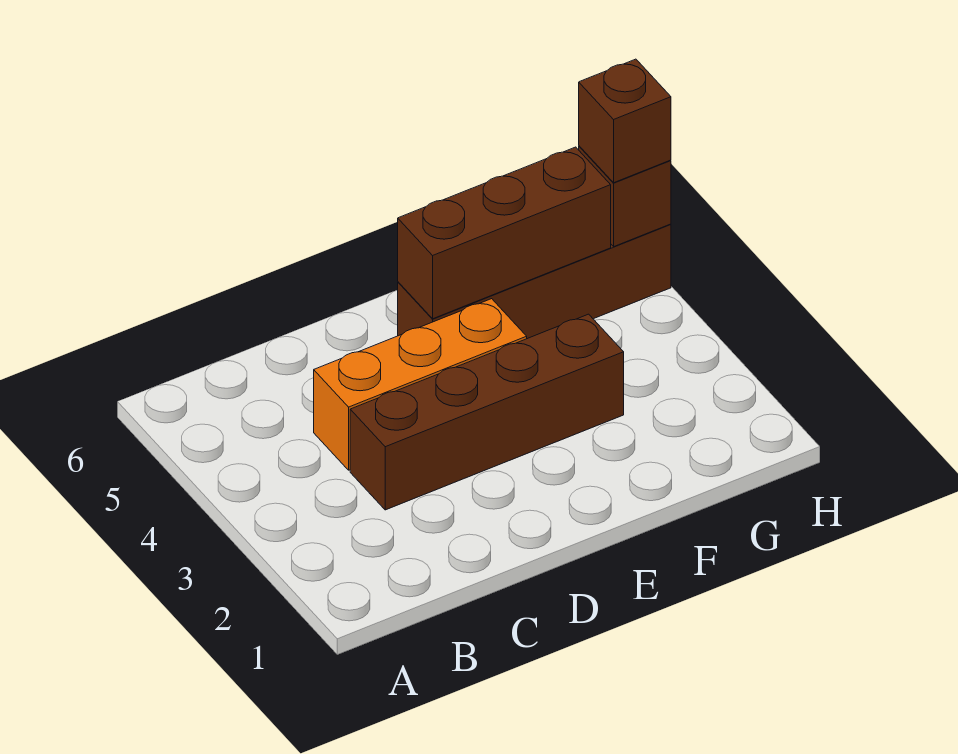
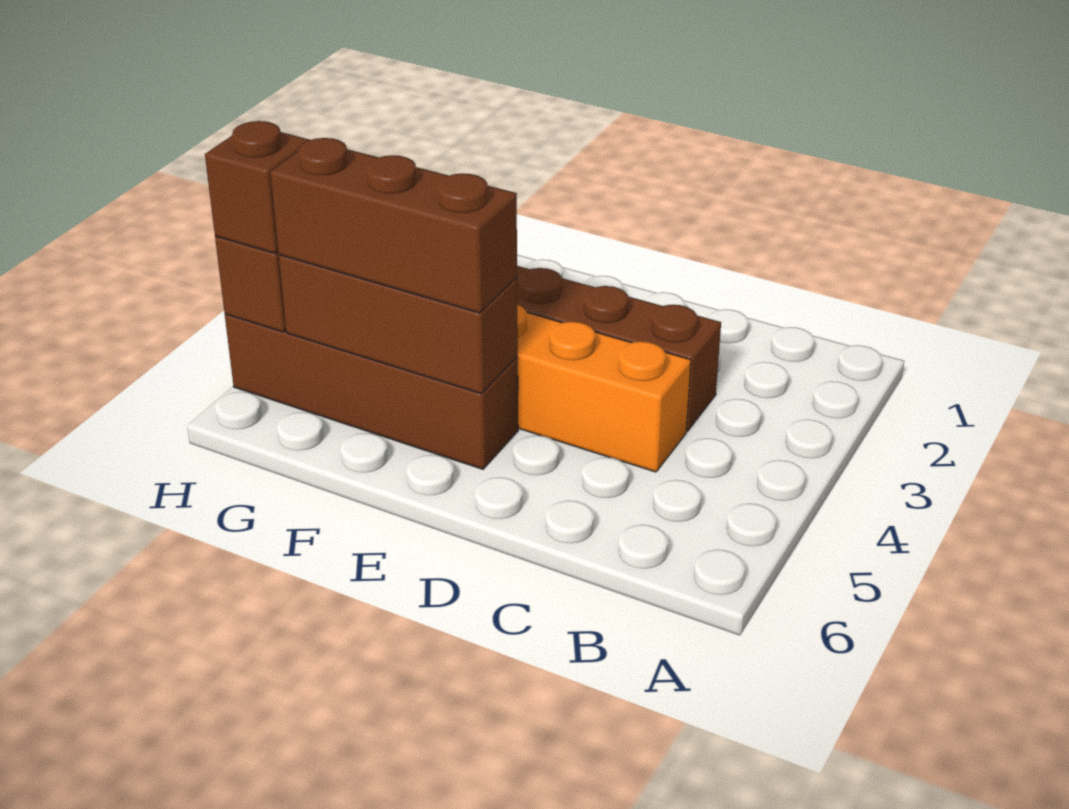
none -> brown brick E5:G5 level 3

